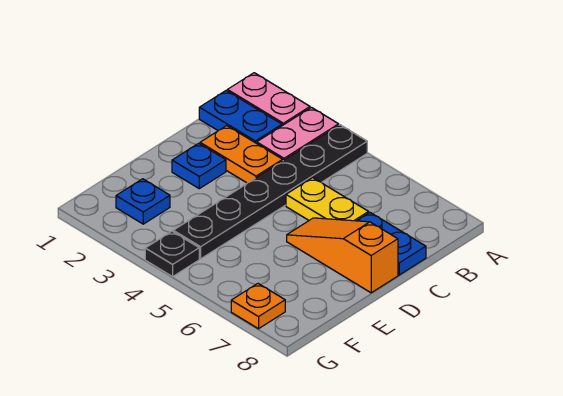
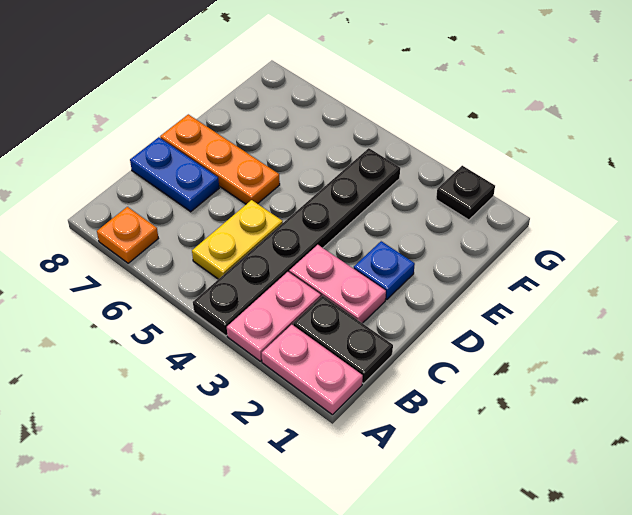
blue plate B1:B2 level 1 -> black plate B1:B2 level 1
orange plate C2:C3 level 1 -> pink plate C2:C3 level 1
yellow plate C5:C6 level 1 -> yellow plate B5:C5 level 1
orange slope D6:D8 level 1 top 8 -> orange plate D6:D8 level 1
blue plate F2 level 1 -> none
black plate G4 level 1 -> black plate G2 level 1
orange plate G7 level 1 -> orange plate A7 level 1

